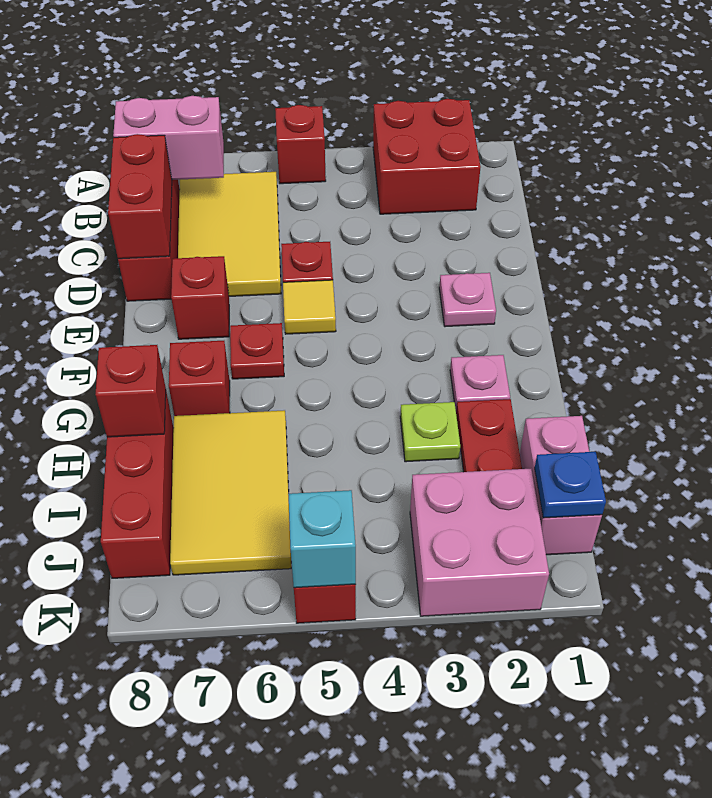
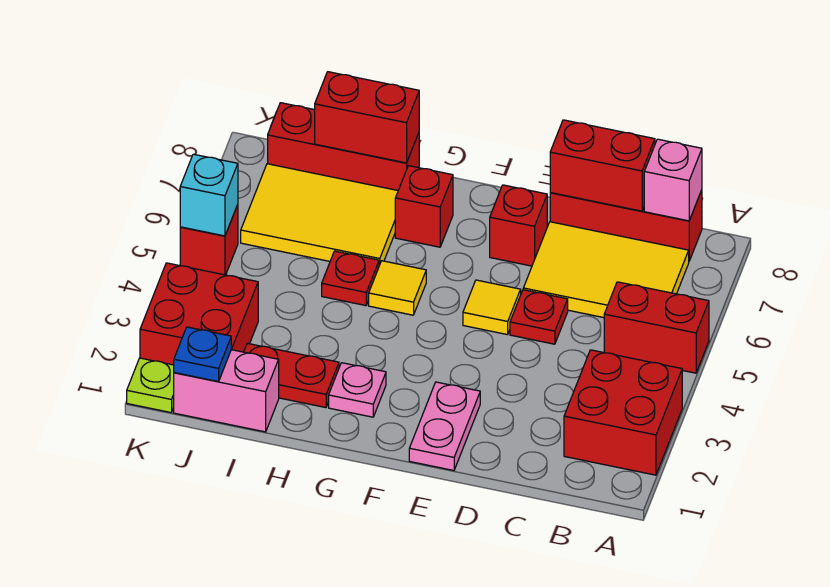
red brick A5 level 1 -> red brick A5:B5 level 1
pink brick B7:B8 level 2 -> pink brick B8 level 2
pink plate E2 level 1 -> pink plate E1:E2 level 1
red plate F6 level 1 -> red plate H5 level 1
none -> yellow tile G5 level 1
lime plate H3 level 1 -> lime plate K1 level 1
red brick H8 level 2 -> red brick H8:I8 level 2
pink brick J2:K3 level 1 -> red brick J2:K3 level 1

